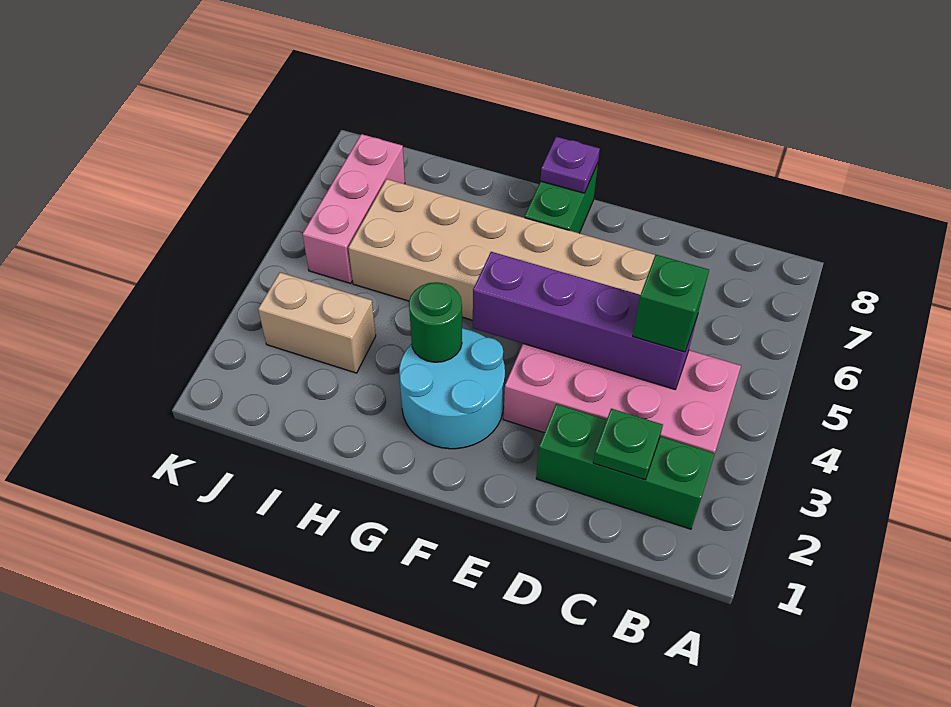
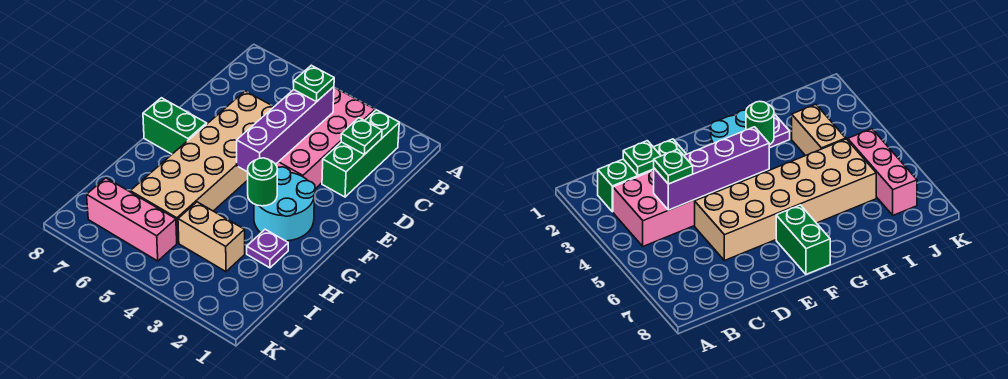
green brick C4 level 3 -> green plate C4 level 3
purple plate F8 level 2 -> purple plate H2 level 1
tan brick I3:J3 level 1 -> tan brick I3:I4 level 1

